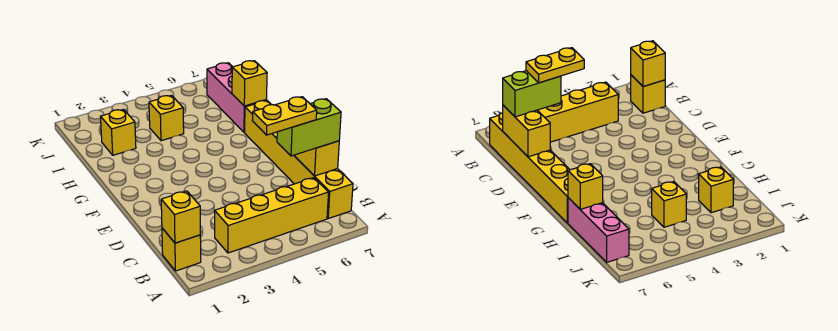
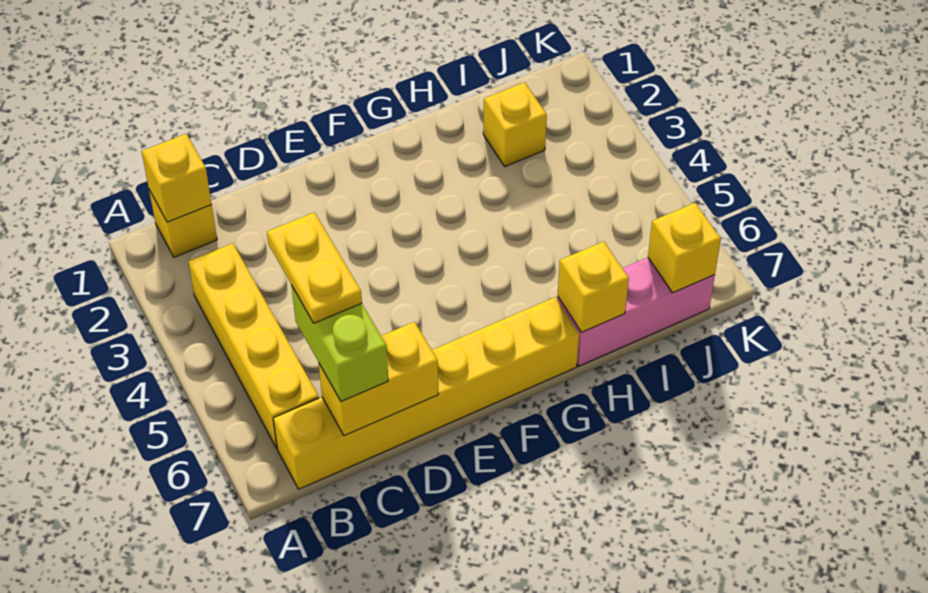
yellow brick I4 level 1 -> yellow brick J7 level 2

